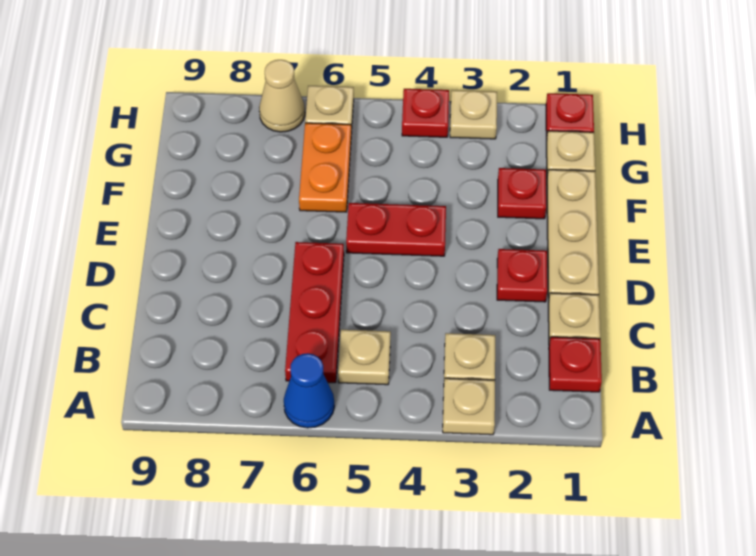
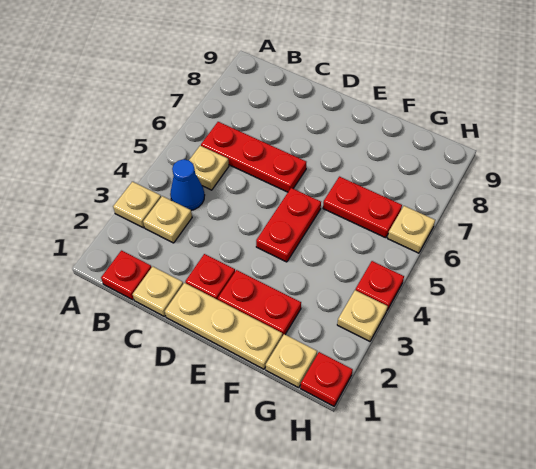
blue cone A6 level 1 -> blue cone B4 level 1
red plate F2 level 1 -> red plate E2:F2 level 1
orange plate F6:G6 level 1 -> red plate F6:G6 level 1
tan cone H7 level 1 -> none

